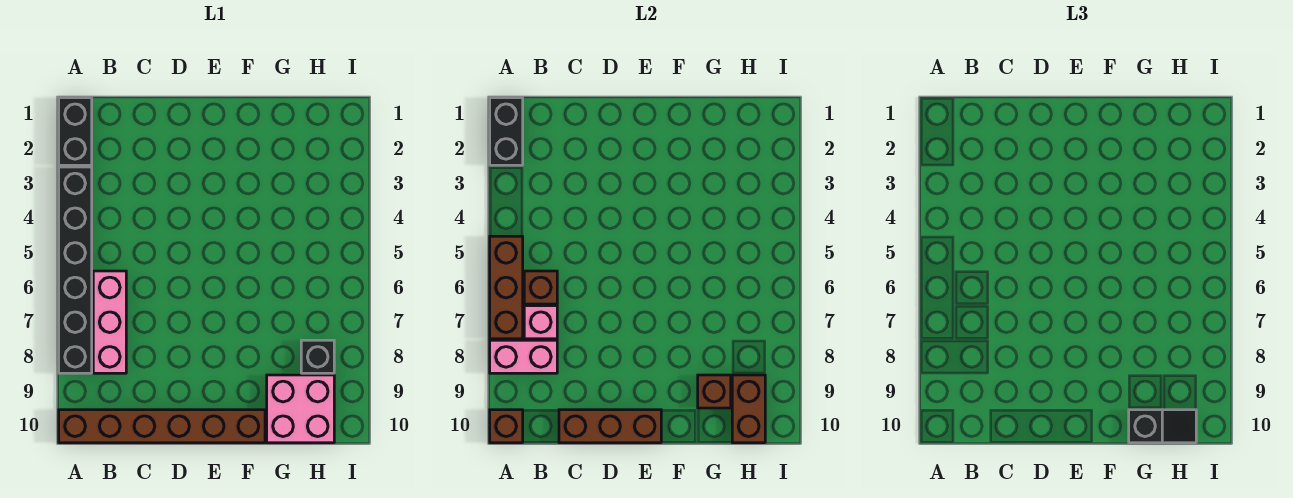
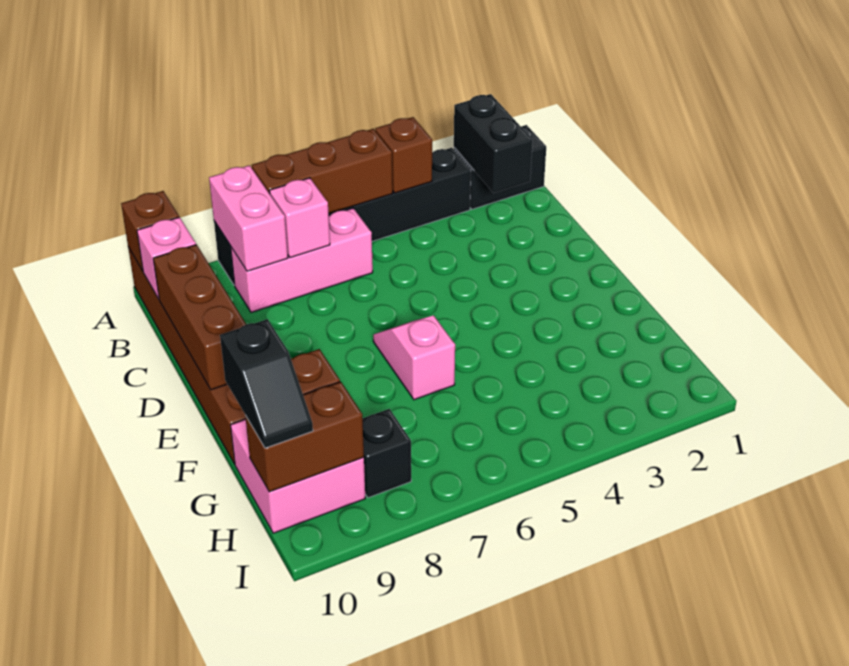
black brick A1:A2 level 2 -> black brick A2:B2 level 2
brown brick B6 level 2 -> brown brick A4 level 2
none -> pink brick B10 level 2
none -> pink slope E6:F6 level 1 top F

